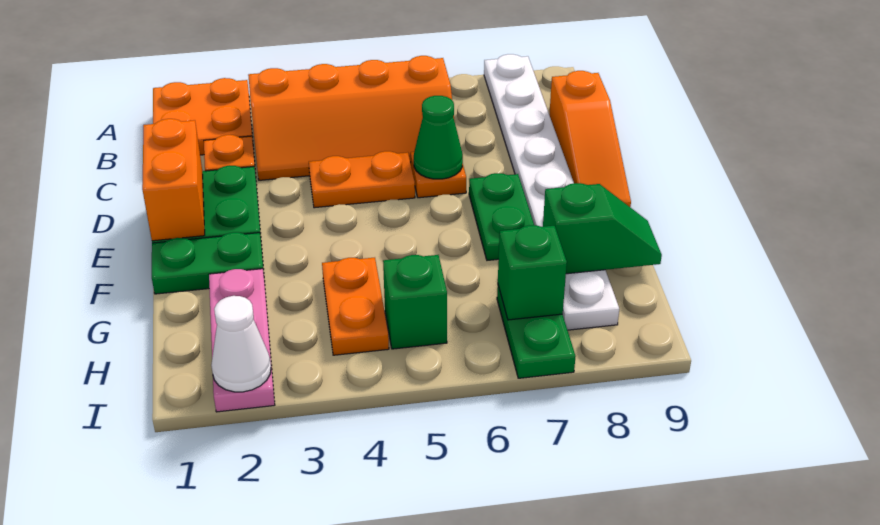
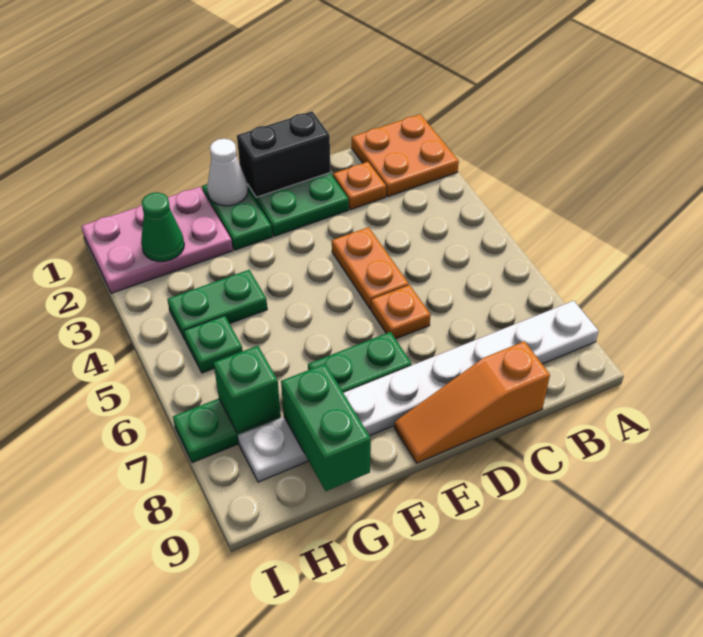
orange slope B3:C6 level 1 top B -> none
orange brick D1:E1 level 2 -> black brick D1:E1 level 2
green cone D6 level 2 -> green cone H2 level 2
pink plate G2:I2 level 1 -> pink plate G1:I2 level 1
orange plate G4:H4 level 1 -> green plate G4:H4 level 1
green slope G8:G9 level 2 top 8 -> green brick G8:G9 level 2
green brick H5 level 1 -> green plate H5 level 1
white cone I2 level 2 -> white cone F1 level 2

